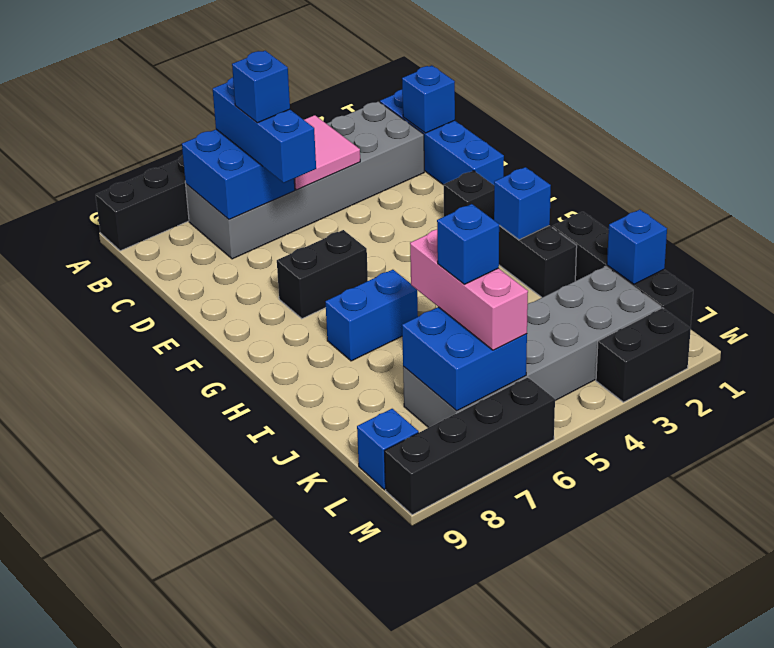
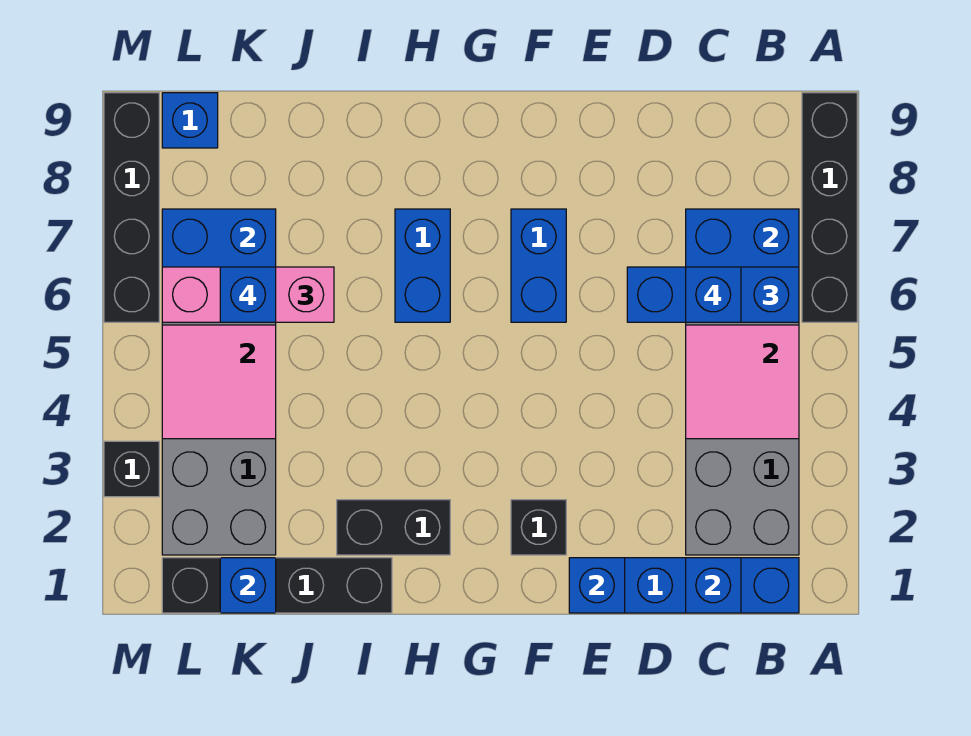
black brick F6:F7 level 1 -> blue brick F6:F7 level 1
blue brick H2 level 2 -> blue brick E1 level 2
none -> pink tile K4:L5 level 2
black brick M2:M3 level 1 -> black brick M3 level 1

